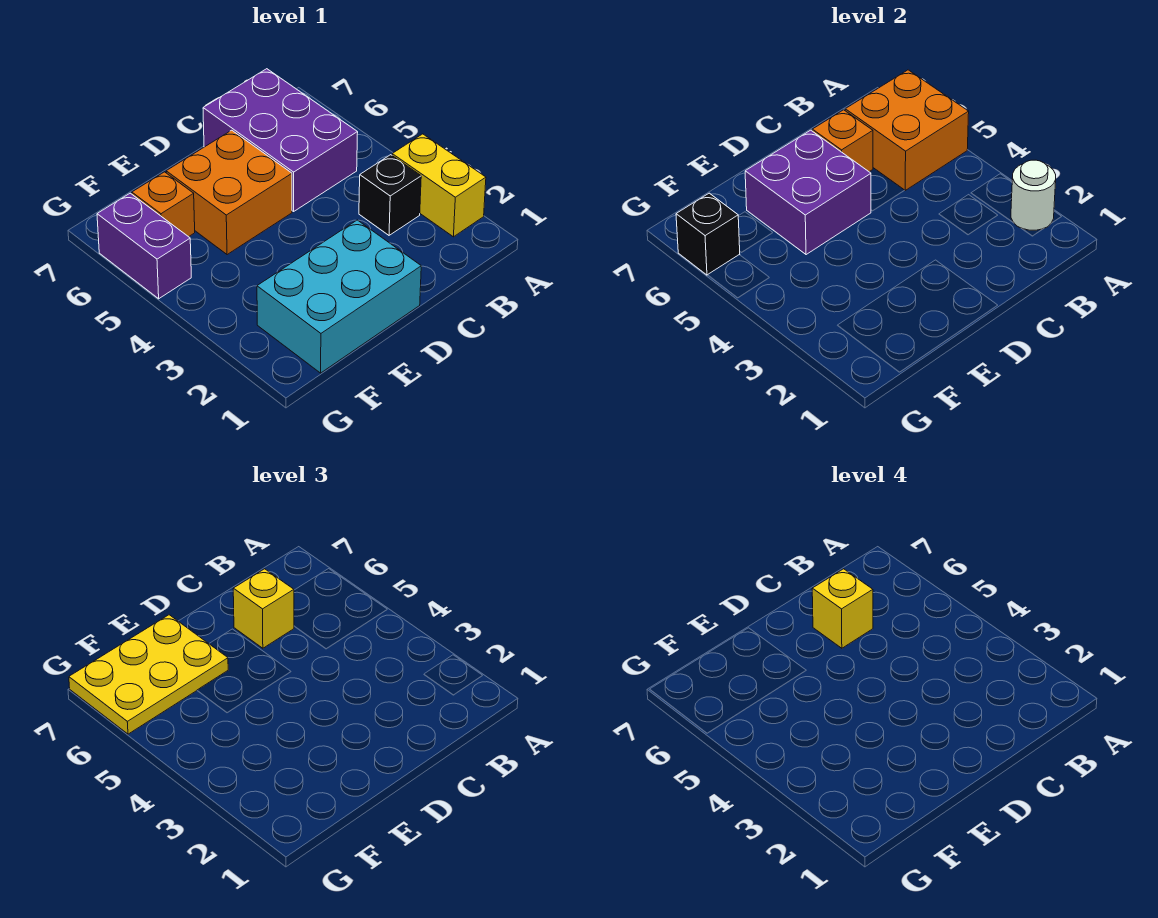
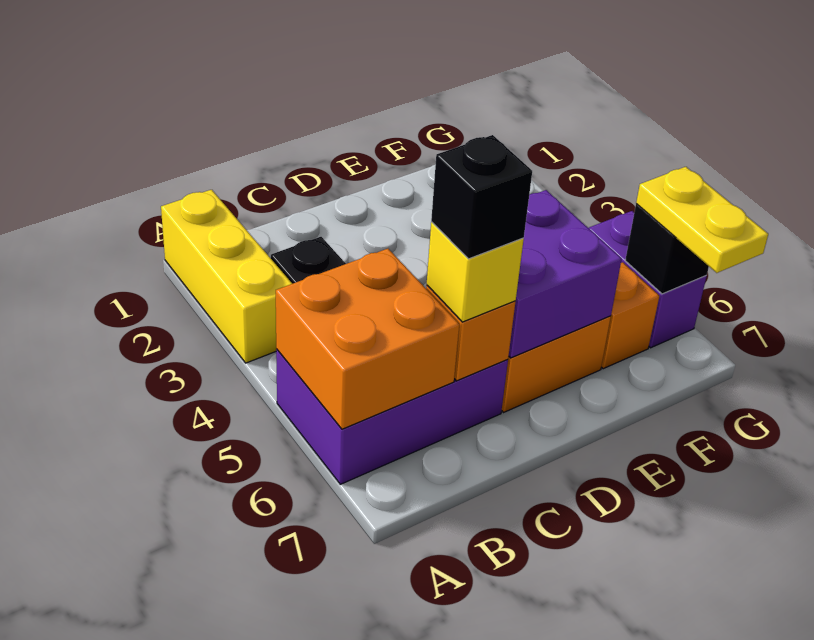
yellow brick A2:A3 level 1 -> yellow brick A1:A3 level 1
white round brick A2 level 2 -> none
purple brick B5:C7 level 1 -> purple brick A5:C6 level 1
yellow brick C6 level 4 -> black brick C6 level 4
cyan brick D1:F2 level 1 -> none
yellow plate E6:G7 level 3 -> yellow plate G6:G7 level 3

